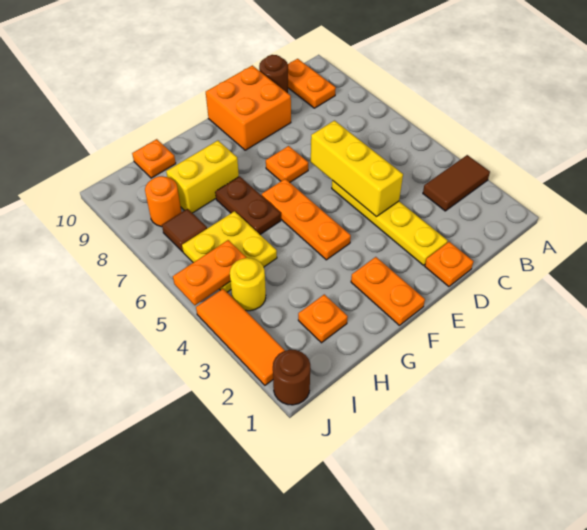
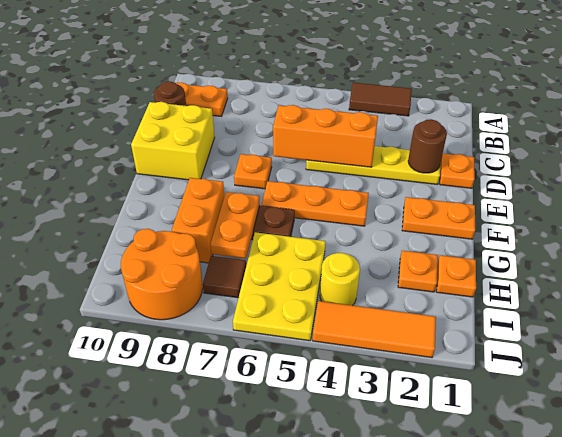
brown tile A3:B3 level 1 -> brown tile A3:A4 level 1
yellow brick D4:D6 level 2 -> orange brick D4:D6 level 2
orange brick D9:E10 level 1 -> yellow brick D9:E10 level 1
yellow brick G8:H8 level 1 -> orange brick G8:H8 level 1
yellow plate H5:I6 level 1 -> yellow plate H5:J6 level 1
orange plate H10 level 1 -> orange plate H1 level 1
orange plate I5:J5 level 2 -> orange plate G7:H7 level 2
orange round brick I8 level 1 -> orange round brick I8:J9 level 1
brown round brick J1 level 1 -> brown round brick D2 level 2

